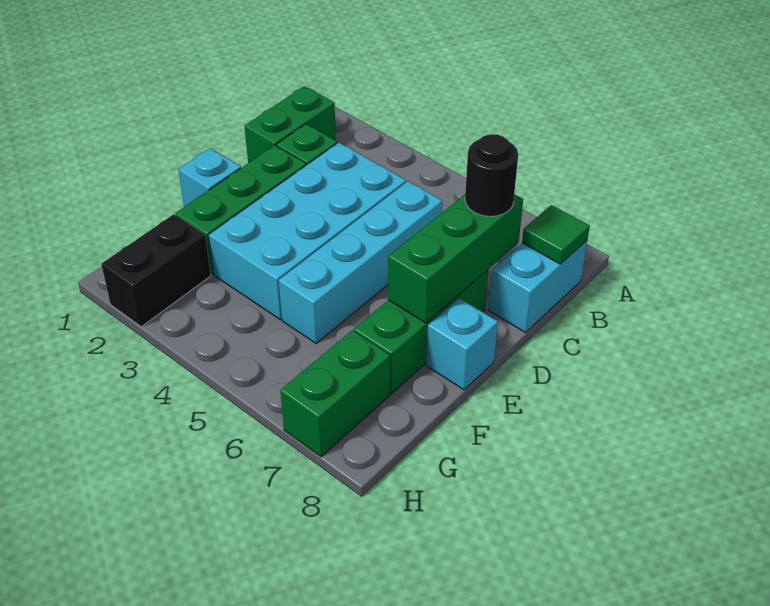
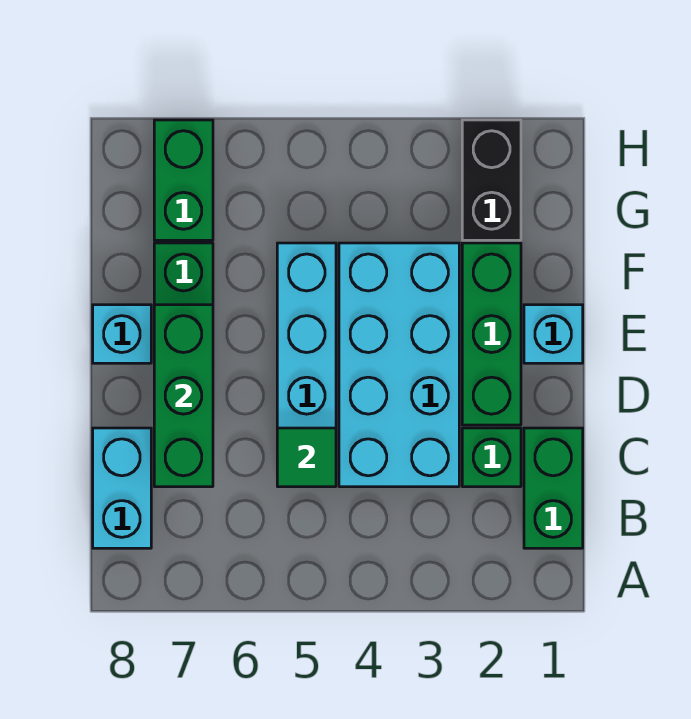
green tile B8 level 2 -> green tile C5 level 2
black round brick C7 level 3 -> none

